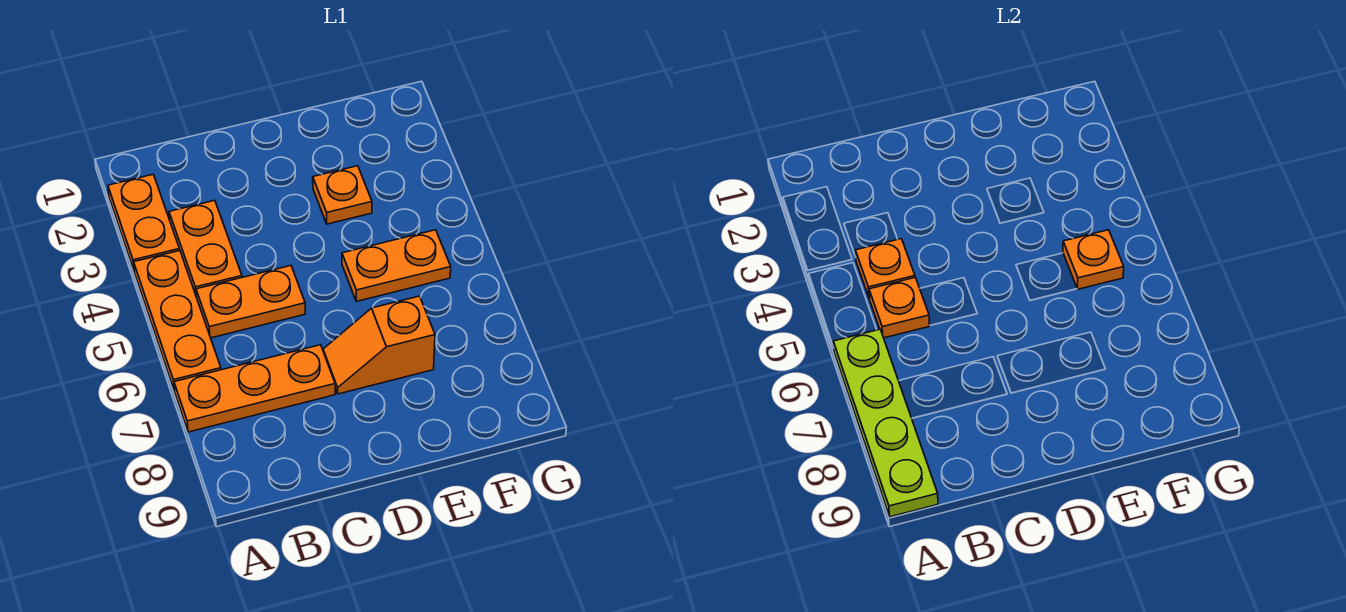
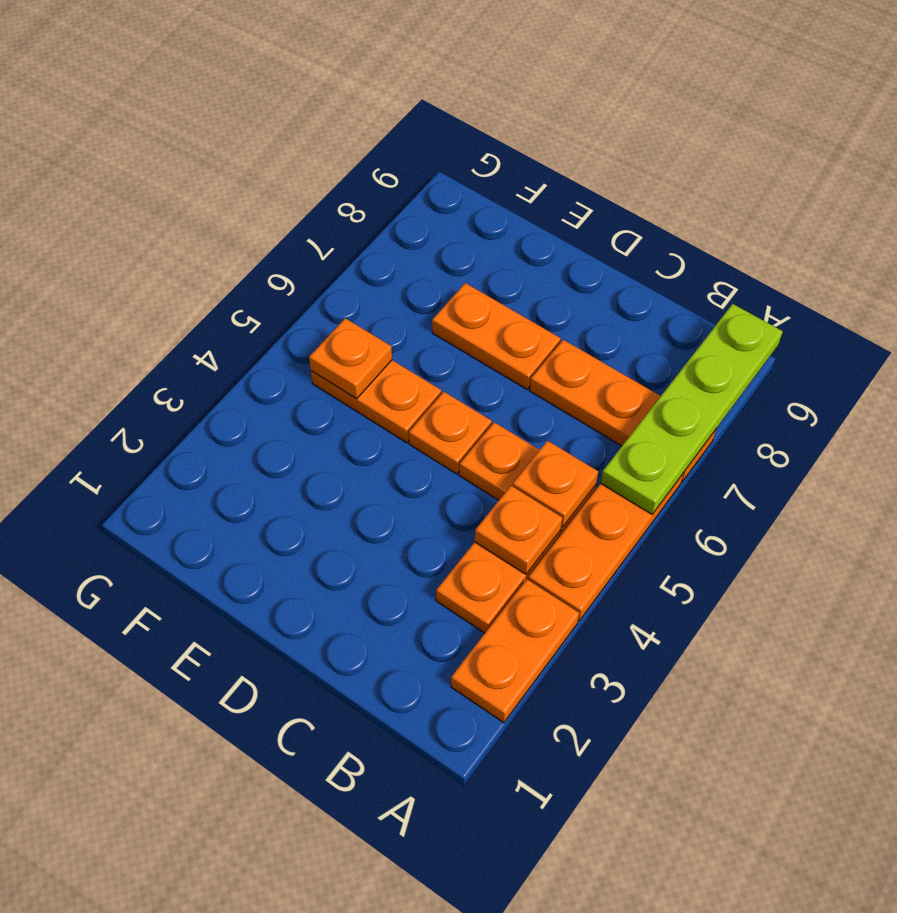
orange slope D7:E7 level 1 top E -> orange plate D7:E7 level 1
orange plate E3 level 1 -> orange plate D5 level 1

